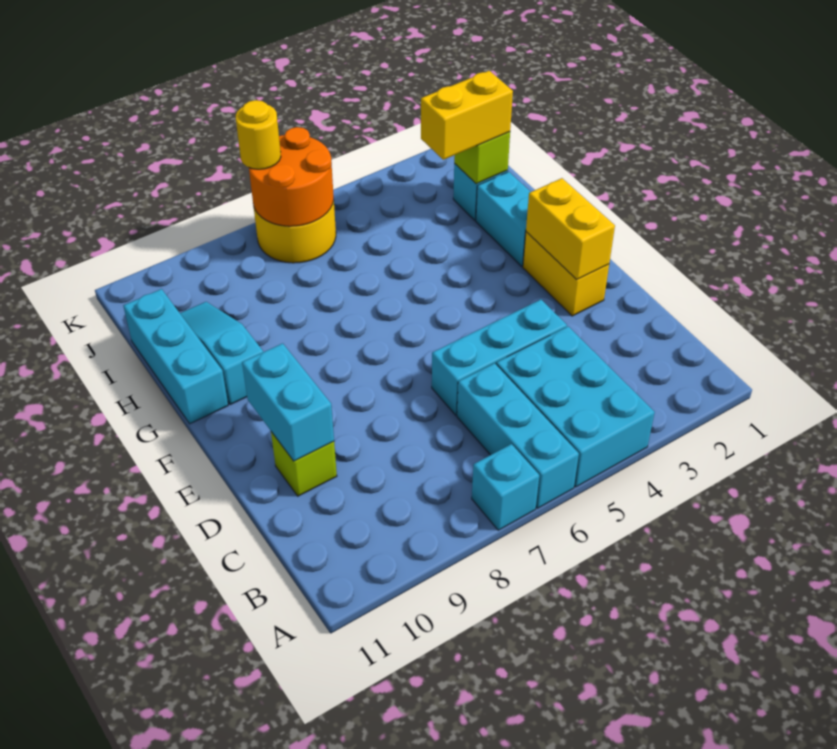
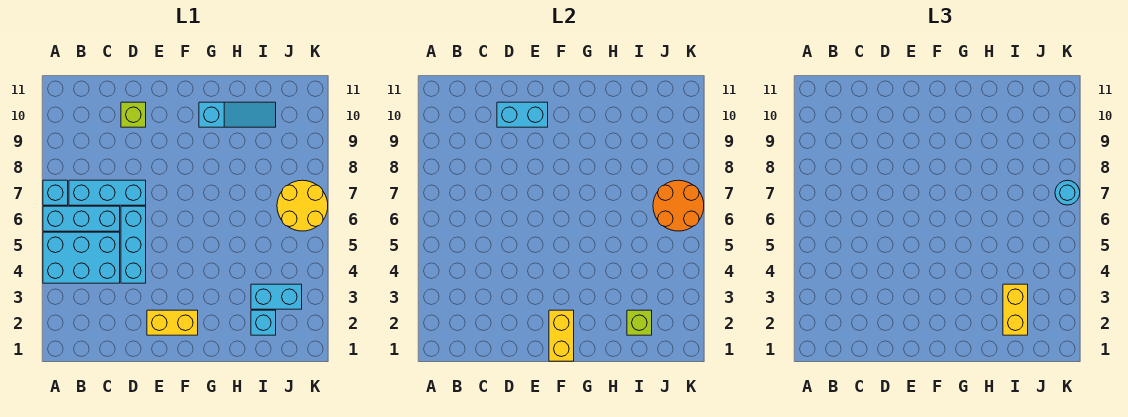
yellow brick E2:F2 level 2 -> yellow brick F1:F2 level 2
cyan brick G2:H2 level 1 -> cyan brick I3:J3 level 1
cyan brick G11:I11 level 1 -> cyan brick B7:D7 level 1
yellow round brick K7 level 3 -> cyan round brick K7 level 3

